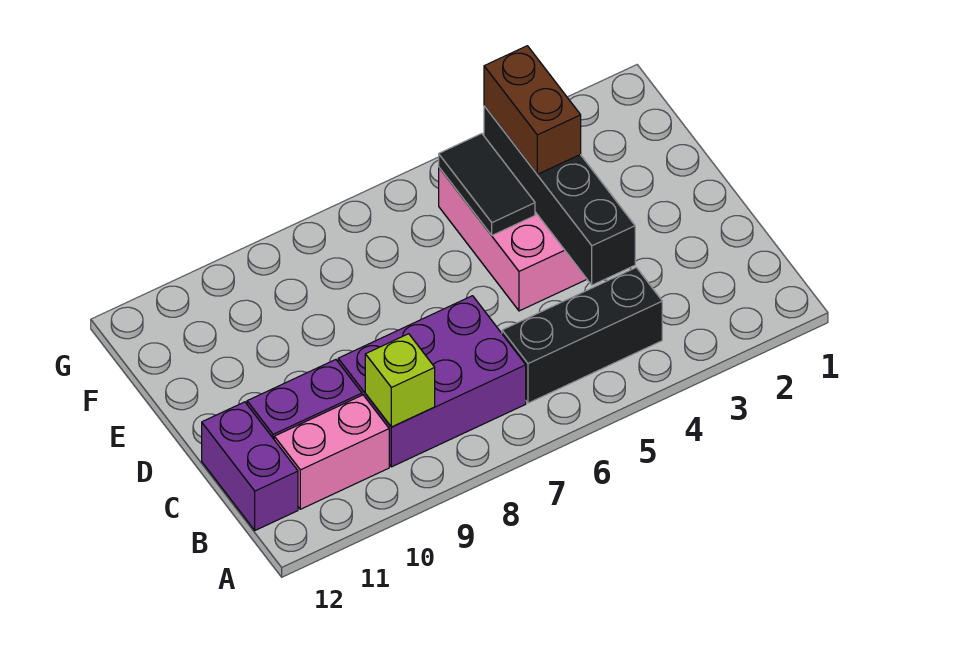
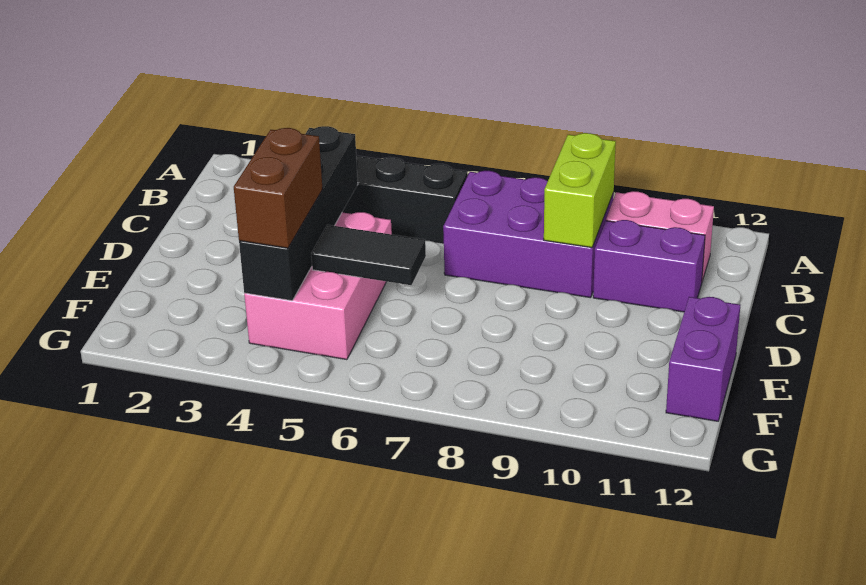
lime brick B9 level 2 -> lime brick B9:C9 level 2
purple brick B12:C12 level 1 -> purple brick E12:F12 level 1
black tile E5:F5 level 2 -> black tile E5:E6 level 2

